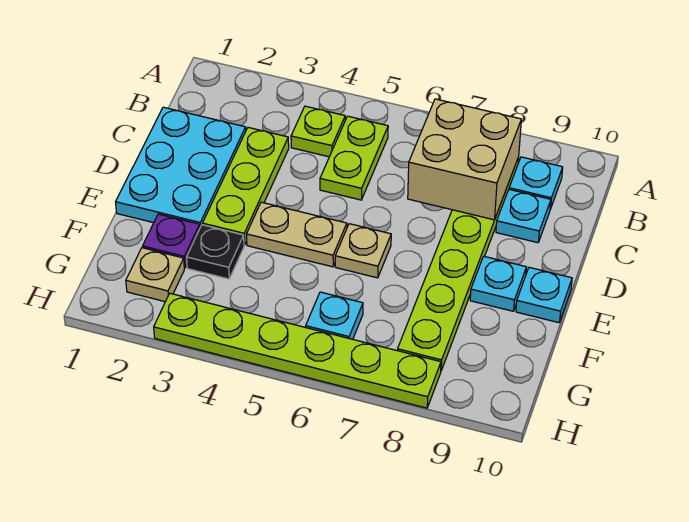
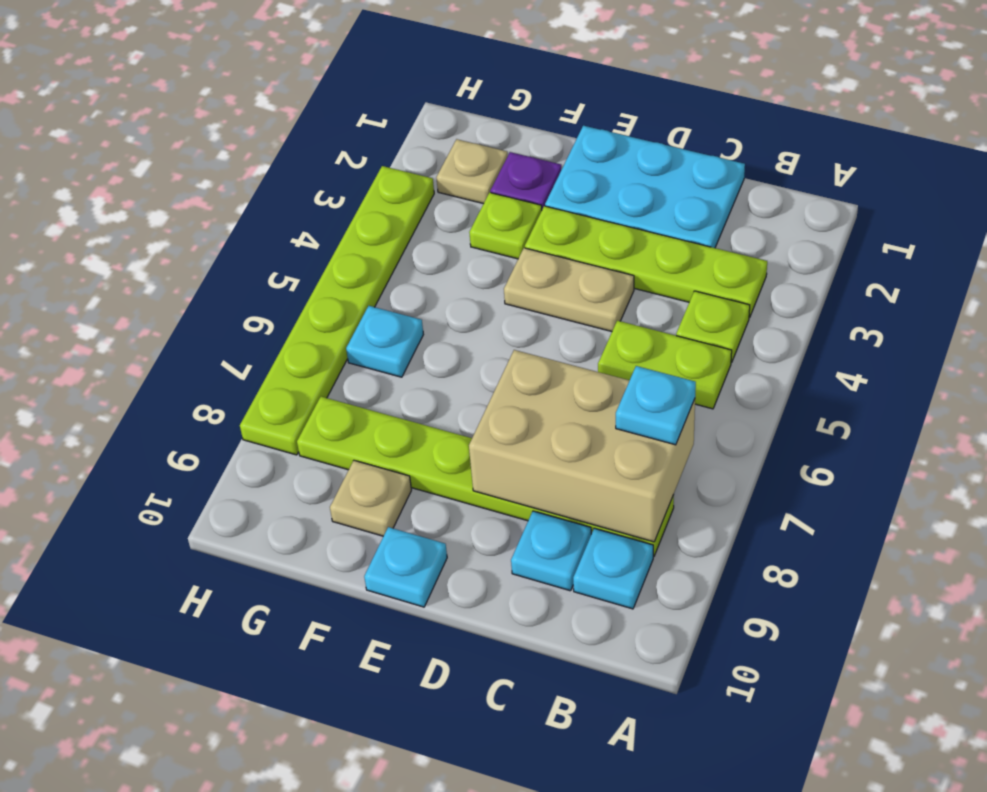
tan brick B7:C8 level 2 -> tan brick B7:D8 level 2
lime plate C3:E3 level 1 -> lime plate B3:E3 level 1
tan plate E4:E5 level 1 -> tan plate D4:E4 level 1
tan plate E6 level 1 -> tan plate F9 level 1
cyan plate E9 level 1 -> cyan plate B7 level 3
black plate F3 level 1 -> lime plate F3 level 1

